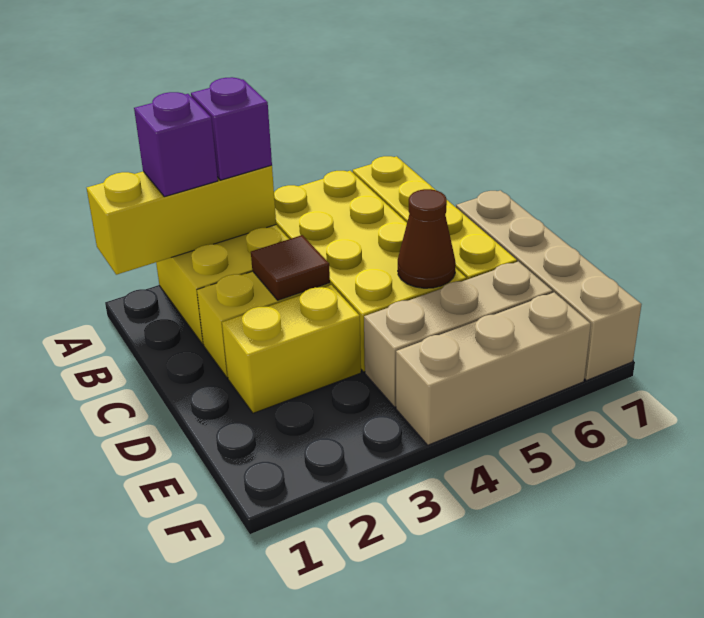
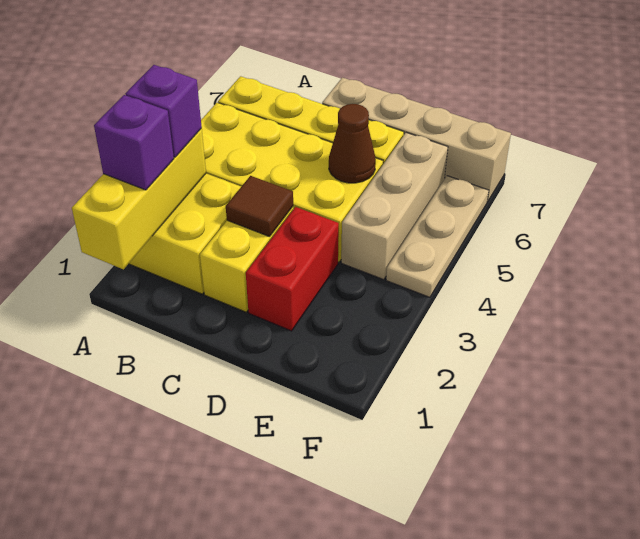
yellow brick D2:D3 level 1 -> red brick D2:D3 level 1
tan brick F4:F6 level 1 -> tan plate F4:F6 level 1

